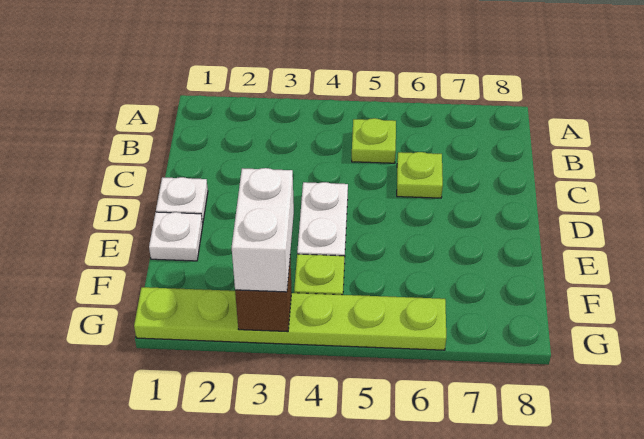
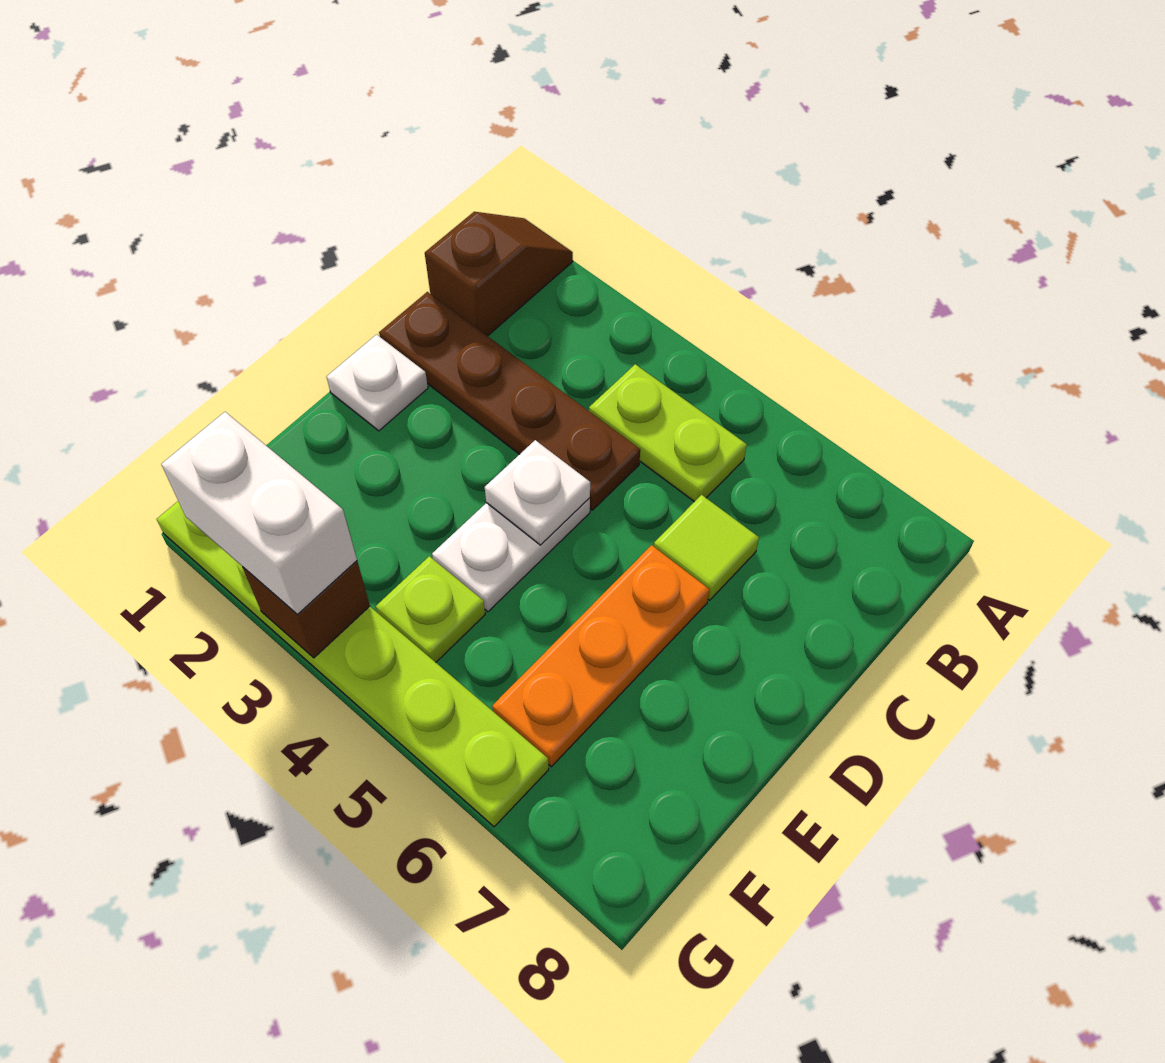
none -> brown slope A1:B1 level 1 top B
lime plate B5 level 1 -> lime plate B4:B5 level 1
none -> brown plate C1:C4 level 1
lime plate C6 level 1 -> lime tile C6 level 1
none -> orange plate D6:F6 level 1
white plate E1 level 1 -> white plate D4 level 2
white brick F3:G3 level 3 -> white brick G2:G3 level 3

